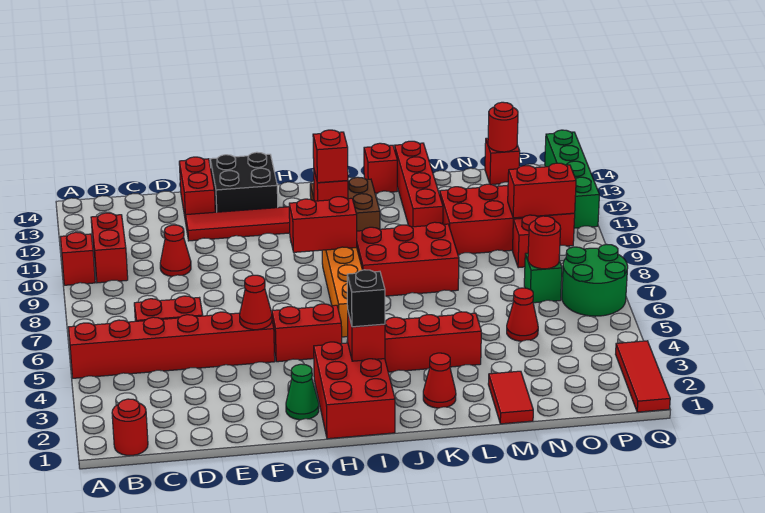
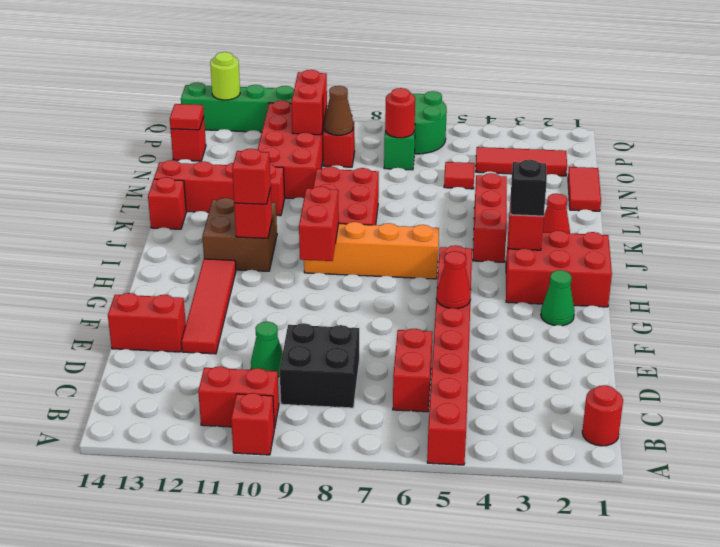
red cone D10 level 1 -> green cone D10 level 1
black brick F13:G14 level 1 -> black brick C8:D9 level 1
red tile M1:M2 level 1 -> red tile M1:N1 level 1
red cone N5 level 1 -> red tile N5 level 1
none -> brown cone O9 level 2
red round brick O14 level 2 -> red tile O14 level 2
red tile Q1:Q3 level 1 -> red tile O2:O4 level 1
none -> lime round brick Q13 level 2

